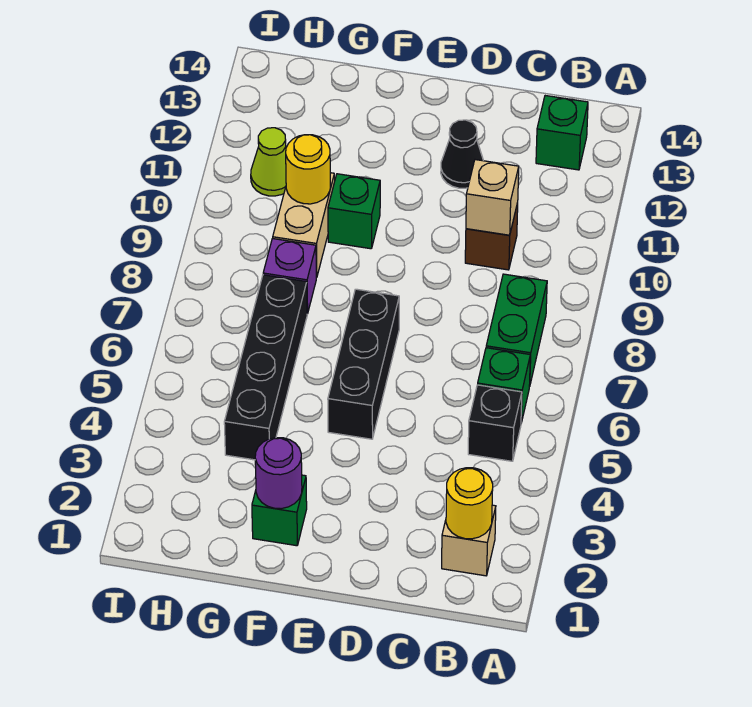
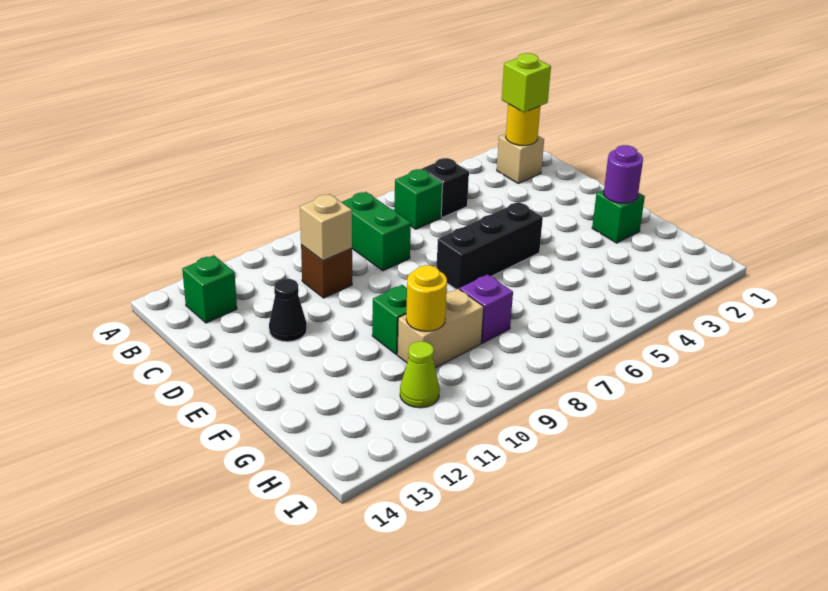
none -> lime brick B2 level 3
green brick B7:B8 level 1 -> green brick B8:C8 level 1
black brick G4:G7 level 1 -> none

